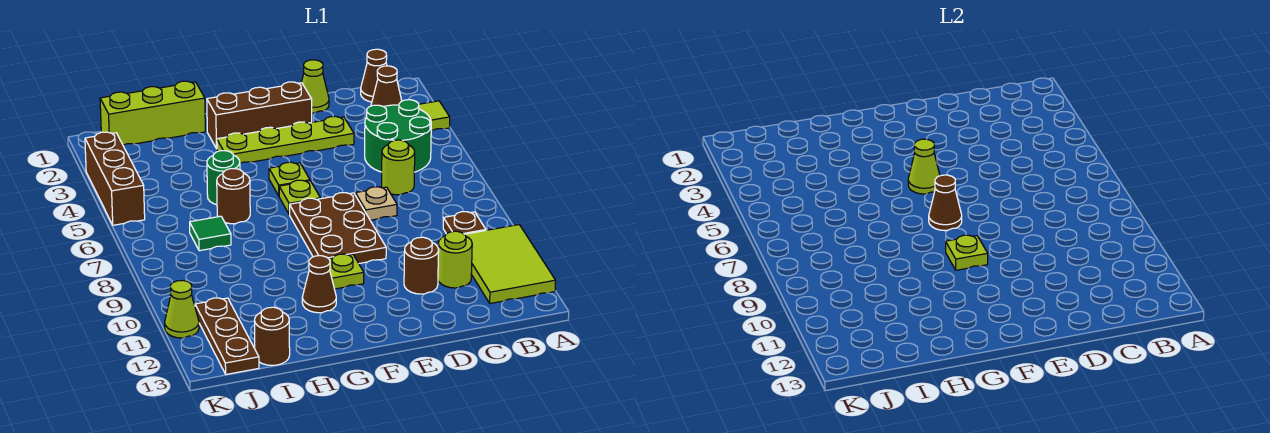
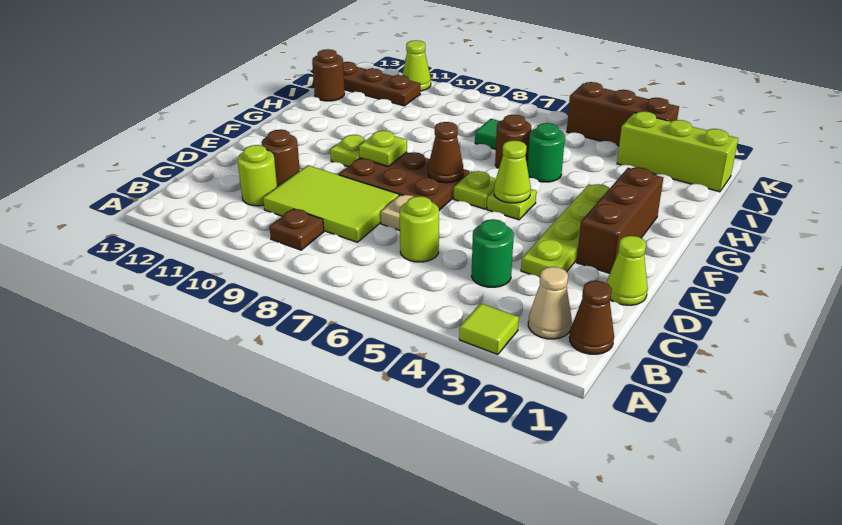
lime tile A10:B12 level 1 -> lime tile C8:D10 level 1
brown cone B2 level 1 -> tan cone B2 level 1
green round brick B4:C5 level 1 -> green round brick C4 level 1
brown cone G11 level 1 -> none
lime brick H1:J1 level 1 -> lime brick J1:J3 level 1

